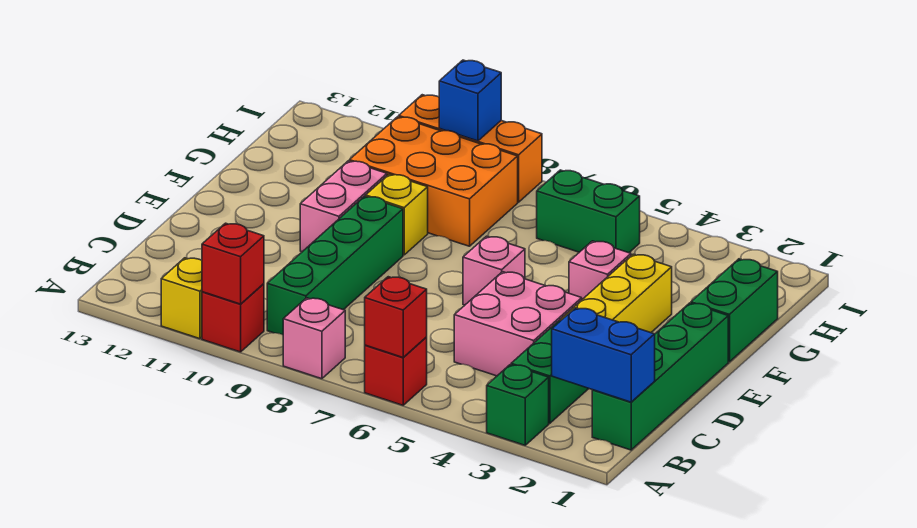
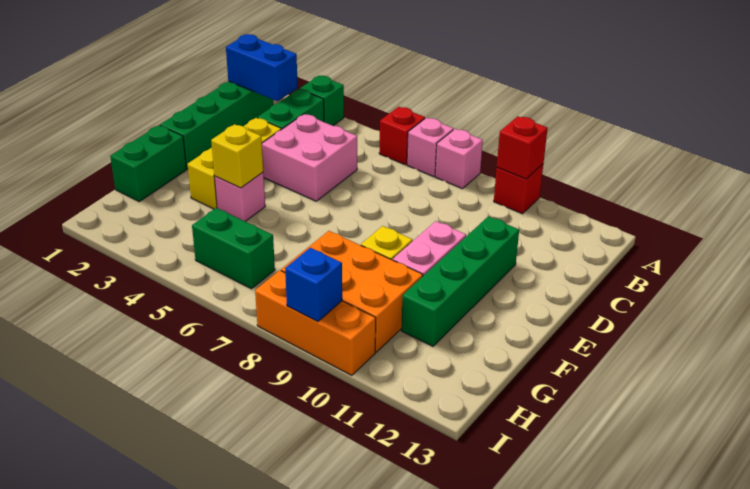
red brick A6 level 2 -> none
yellow brick A11 level 1 -> yellow brick F4 level 2
green brick B9:E9 level 1 -> green brick D11:G11 level 1
pink brick E6 level 1 -> pink brick A7 level 1

